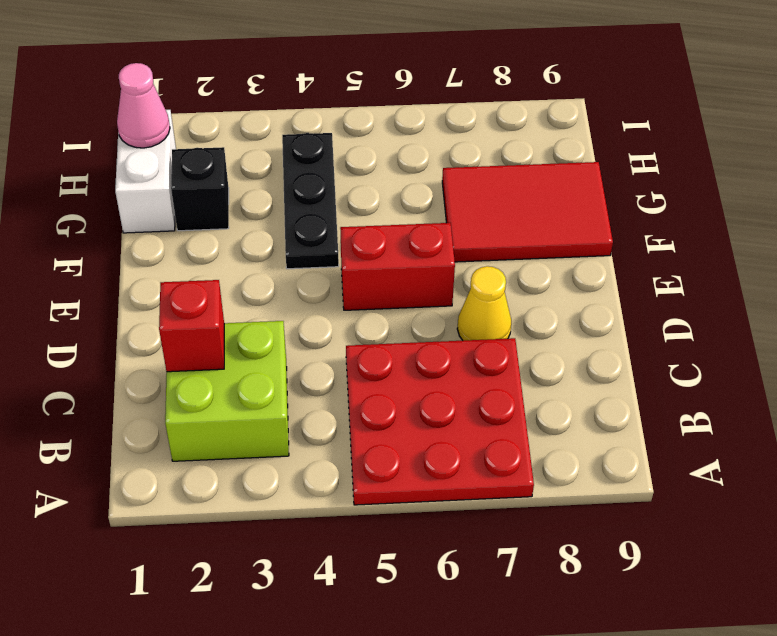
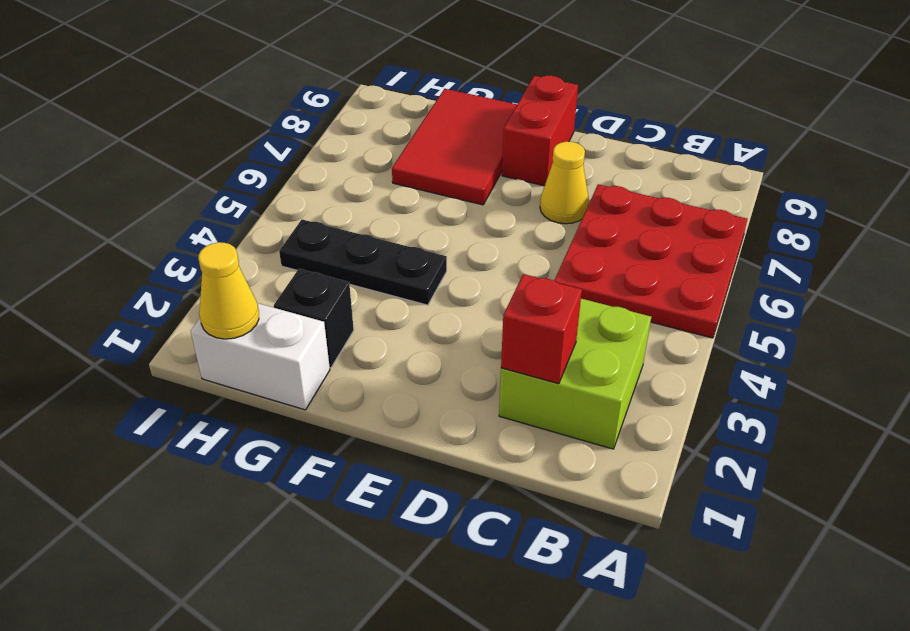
red brick E5:E6 level 1 -> red brick E8:E9 level 1
pink cone H1 level 2 -> yellow cone H1 level 2

